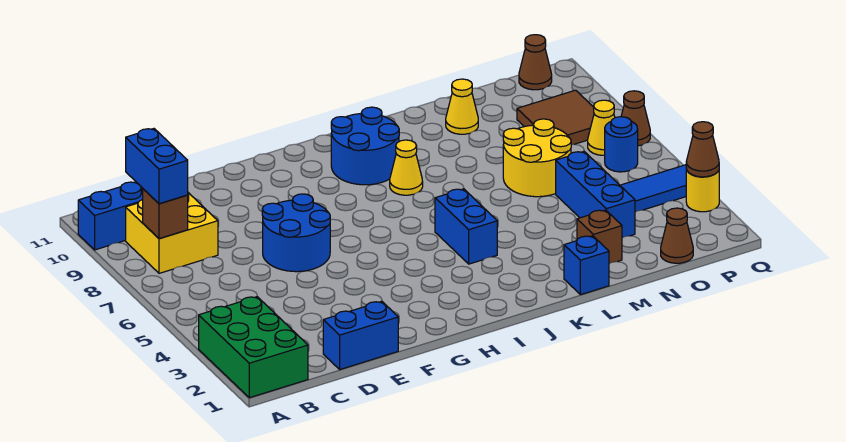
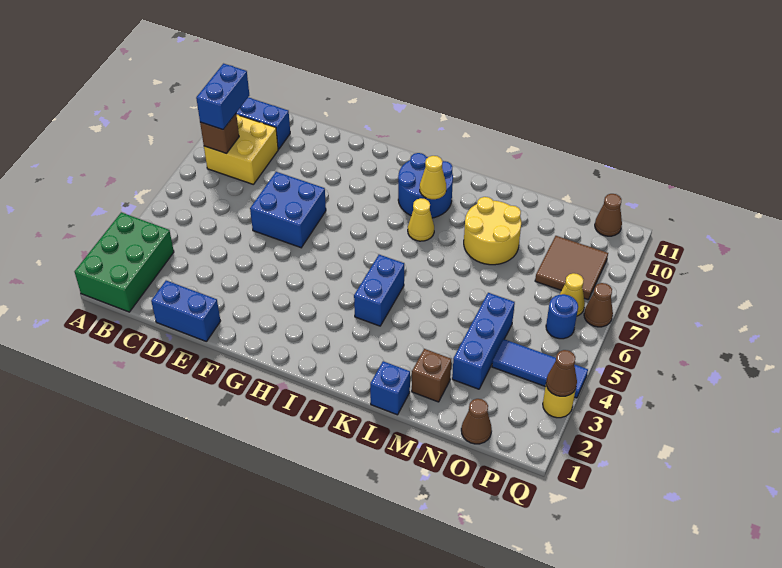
blue round brick E6:F7 level 1 -> blue brick E6:F7 level 1
yellow round brick M6:N7 level 1 -> yellow round brick L8:M9 level 1
yellow cone M10 level 1 -> yellow cone J9 level 2

